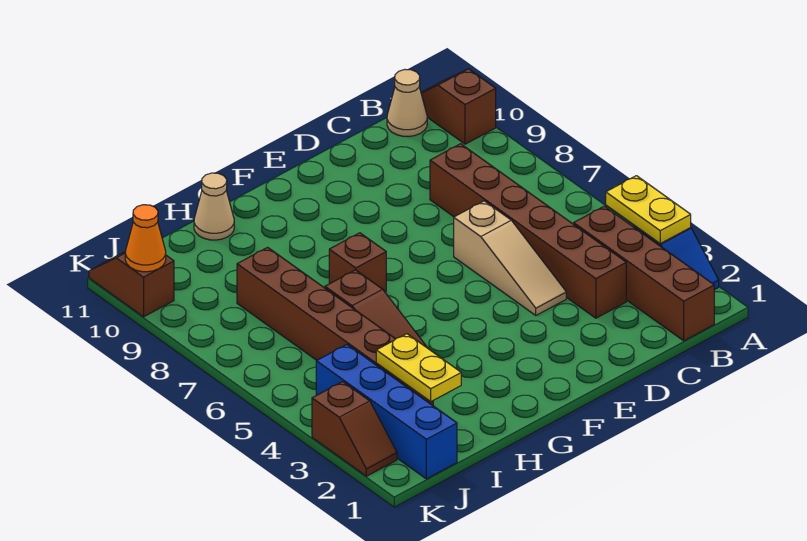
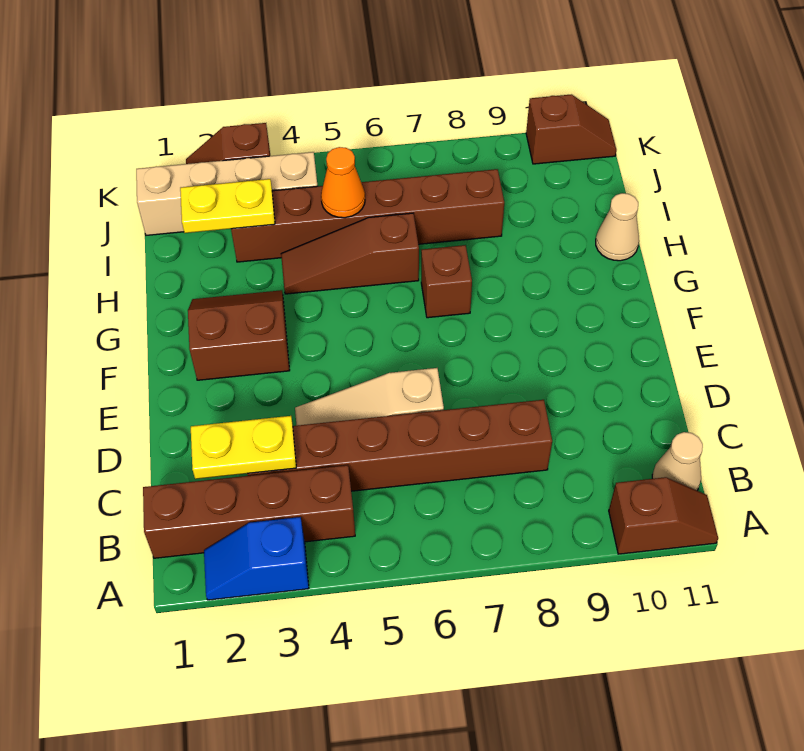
yellow plate A3:A4 level 2 -> yellow plate C2:C3 level 2
none -> brown slope F2:G3 level 1 top F
blue brick J1:J4 level 1 -> tan brick J1:J4 level 1
orange cone K10 level 2 -> orange cone I5 level 2

